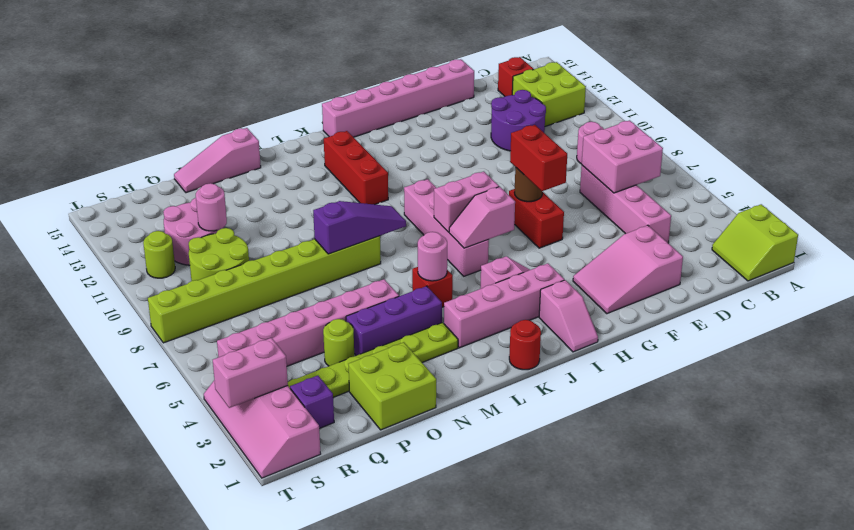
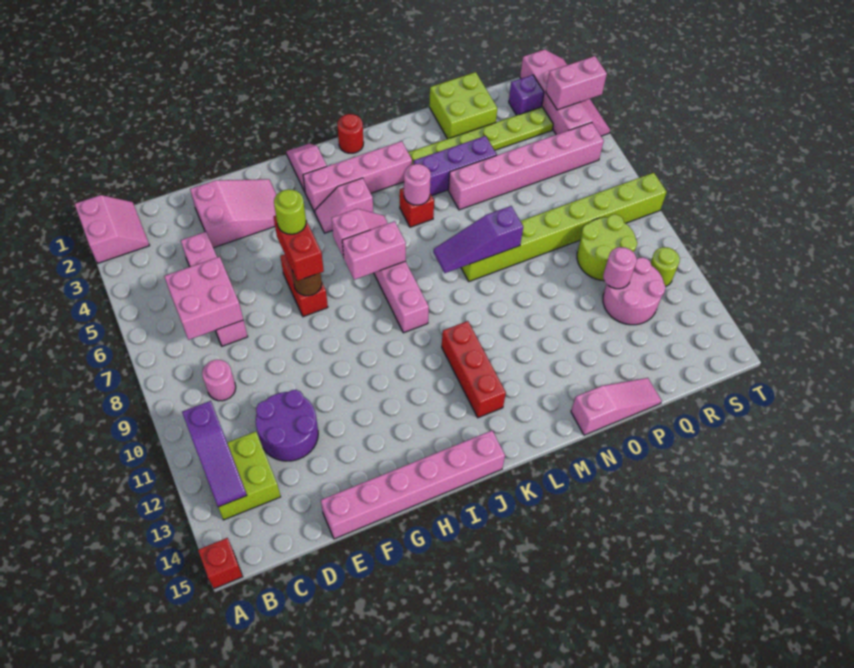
lime slope A1:B2 level 1 top A -> pink slope A1:B2 level 1 top A
none -> purple slope B11:B13 level 2 top 11
red brick C14 level 1 -> red brick A15 level 1
lime round brick P4 level 1 -> lime round brick G6 level 4

